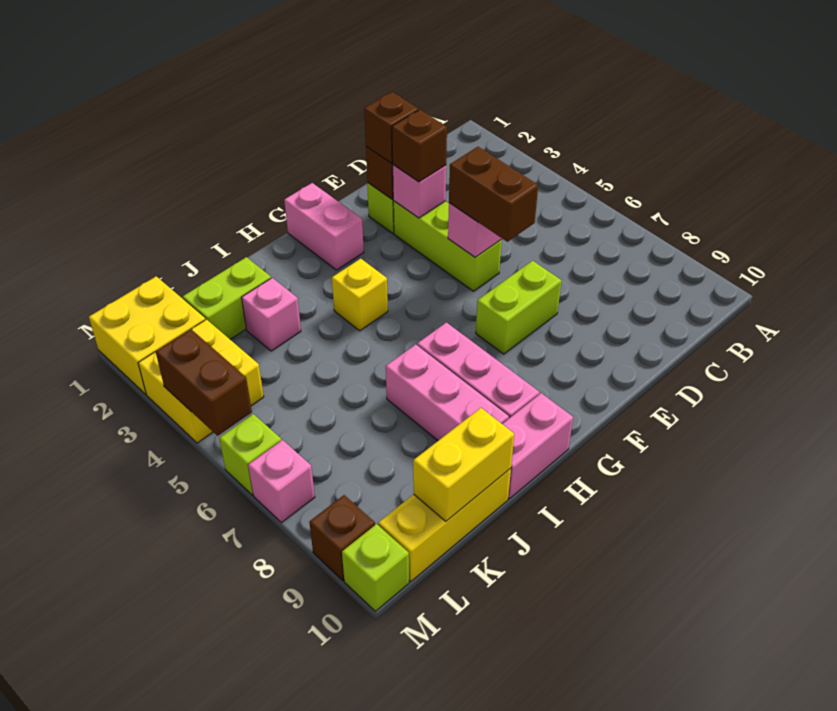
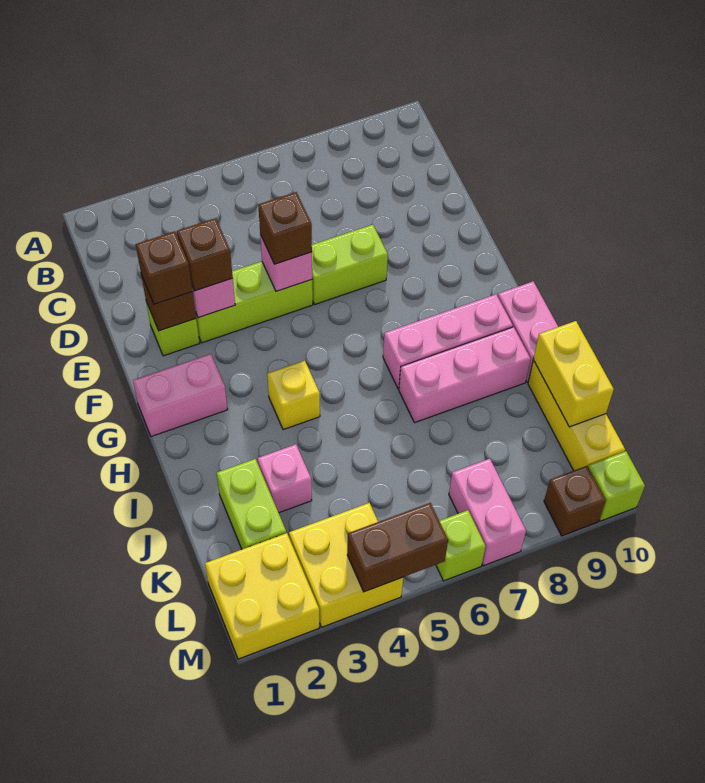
brown brick E5:E6 level 3 -> brown brick E5 level 3
lime brick E7:F7 level 1 -> lime brick E6:E7 level 1
pink brick M7 level 1 -> pink brick L7:M7 level 1

